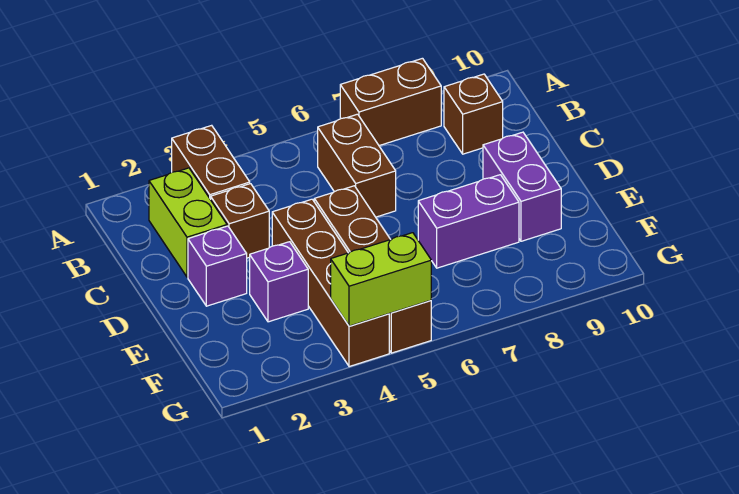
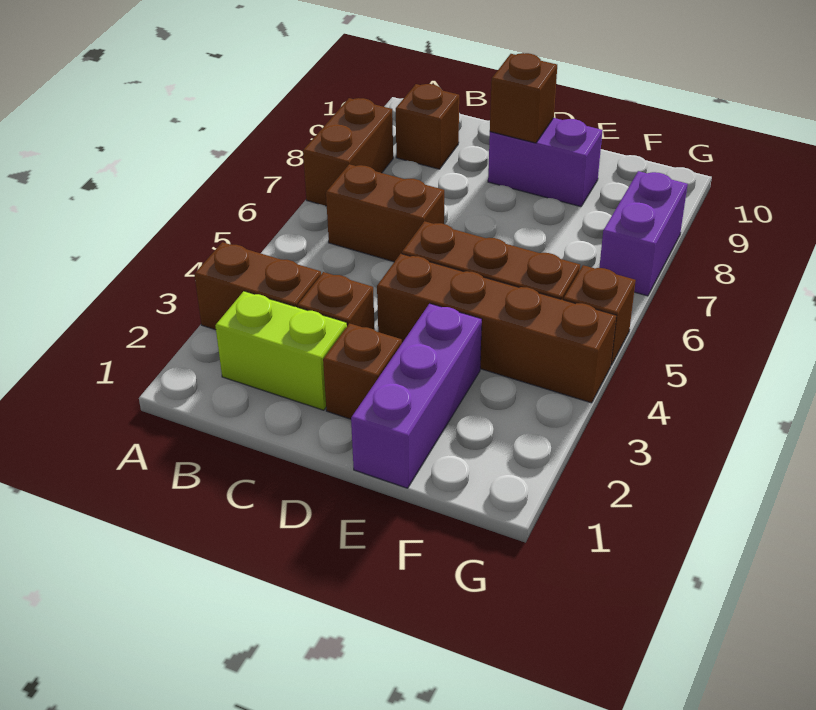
purple brick D2 level 1 -> brown brick D2 level 1
none -> brown brick D9 level 2
purple brick E3 level 1 -> purple brick E1:E3 level 1
purple brick E7:E8 level 1 -> purple brick G7:G8 level 1
lime brick G4:G5 level 2 -> none

